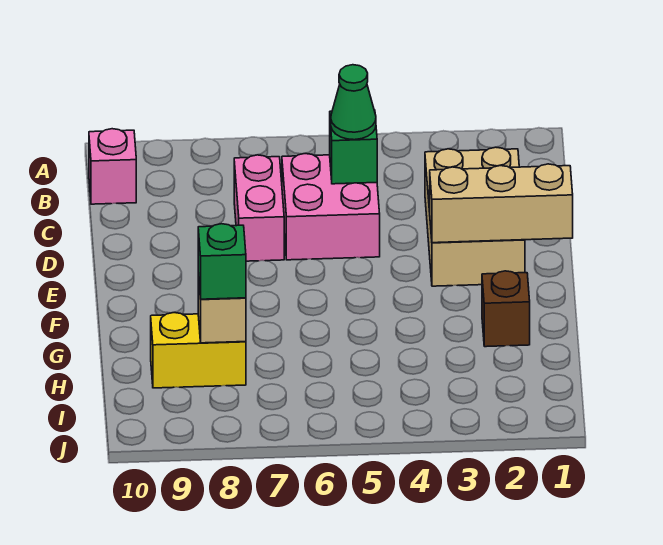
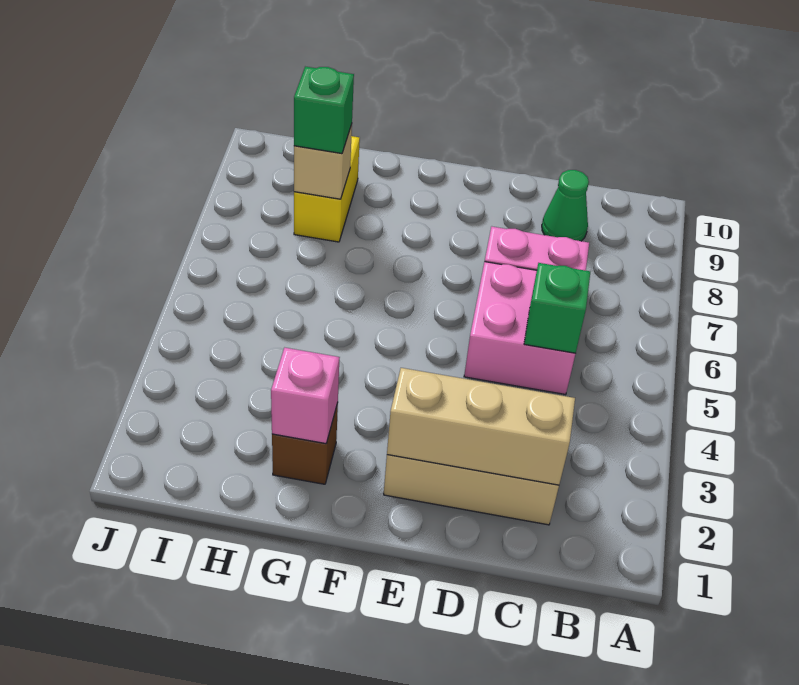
pink brick B10 level 1 -> pink brick G2 level 2
green cone C5 level 3 -> green cone C9 level 1
tan brick E1:E3 level 2 -> tan brick C2:E2 level 2

